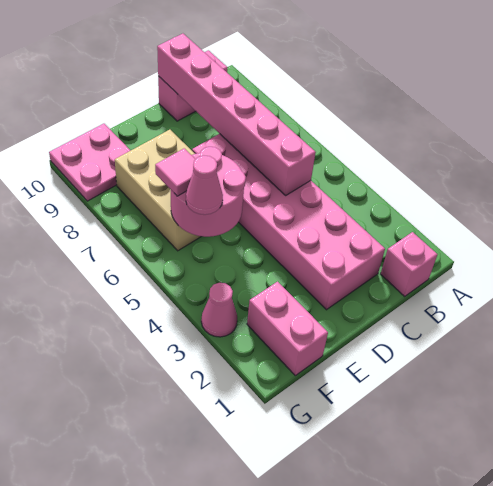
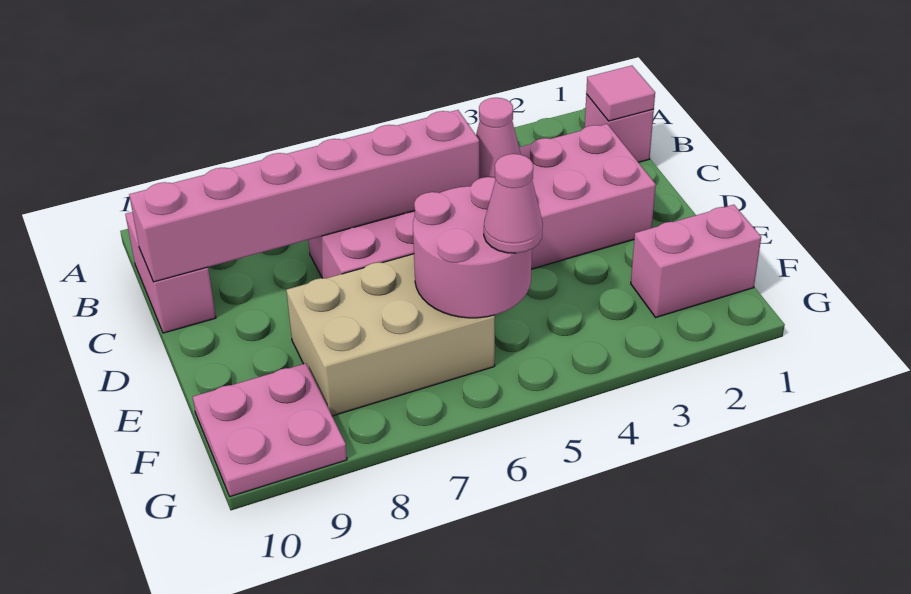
pink tile F6 level 3 -> pink tile B1 level 2
pink cone G3 level 1 -> pink cone C4 level 2

